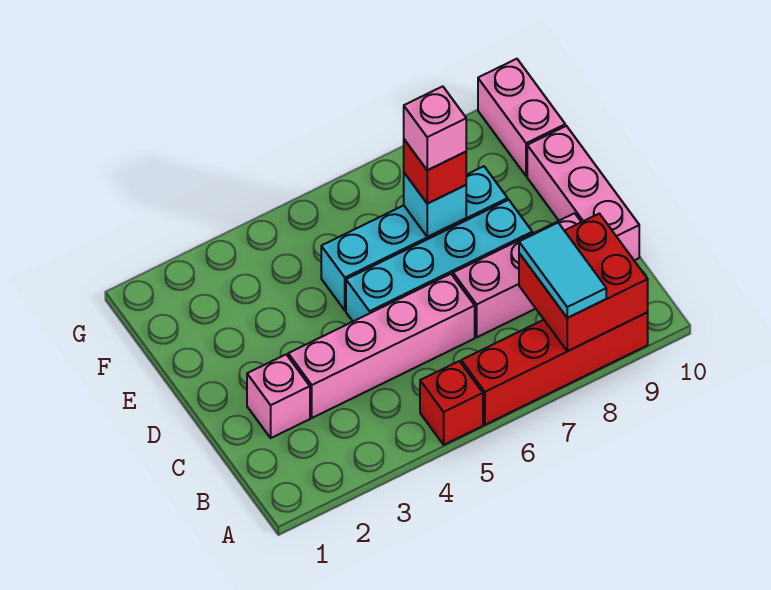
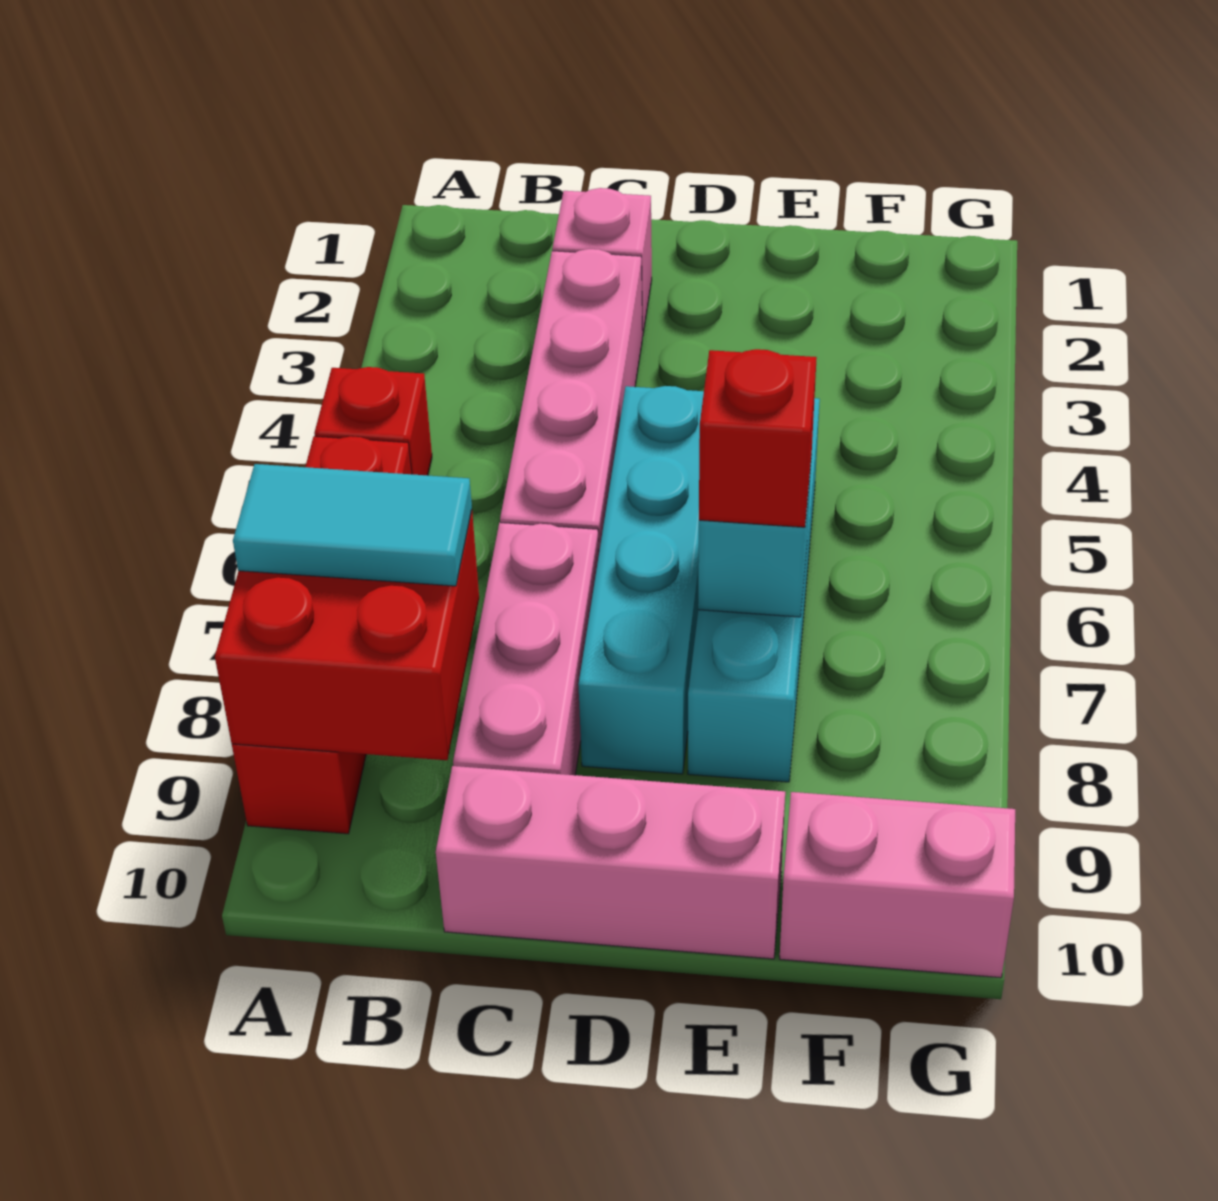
pink brick E7 level 4 -> none

